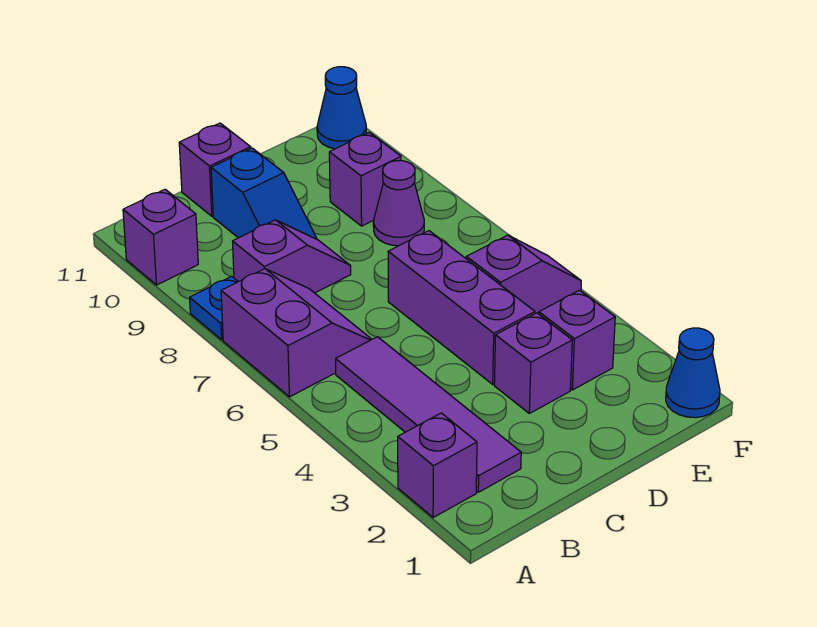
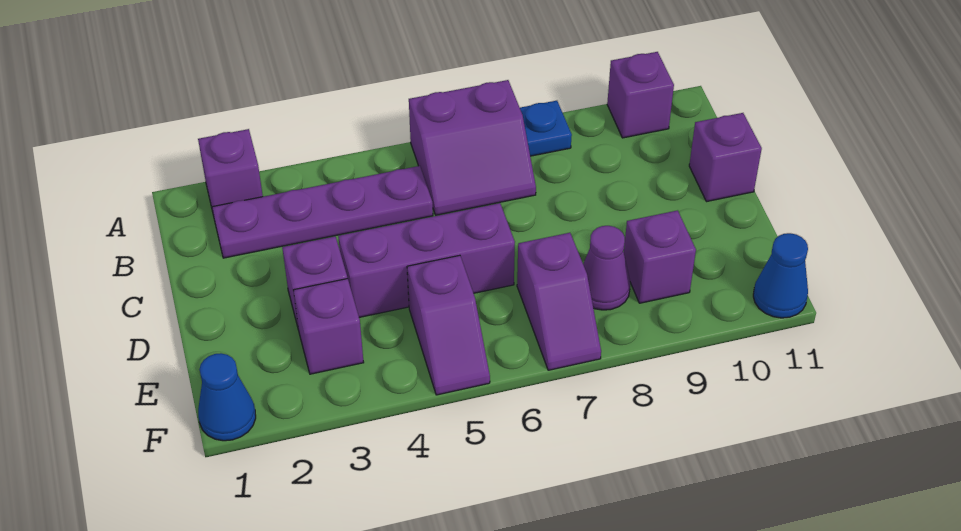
purple tile B2:B5 level 1 -> purple plate B2:B5 level 1
purple slope B8:C8 level 1 top B -> purple slope E7:F7 level 1 top E
blue slope C9:C10 level 1 top 10 -> none

